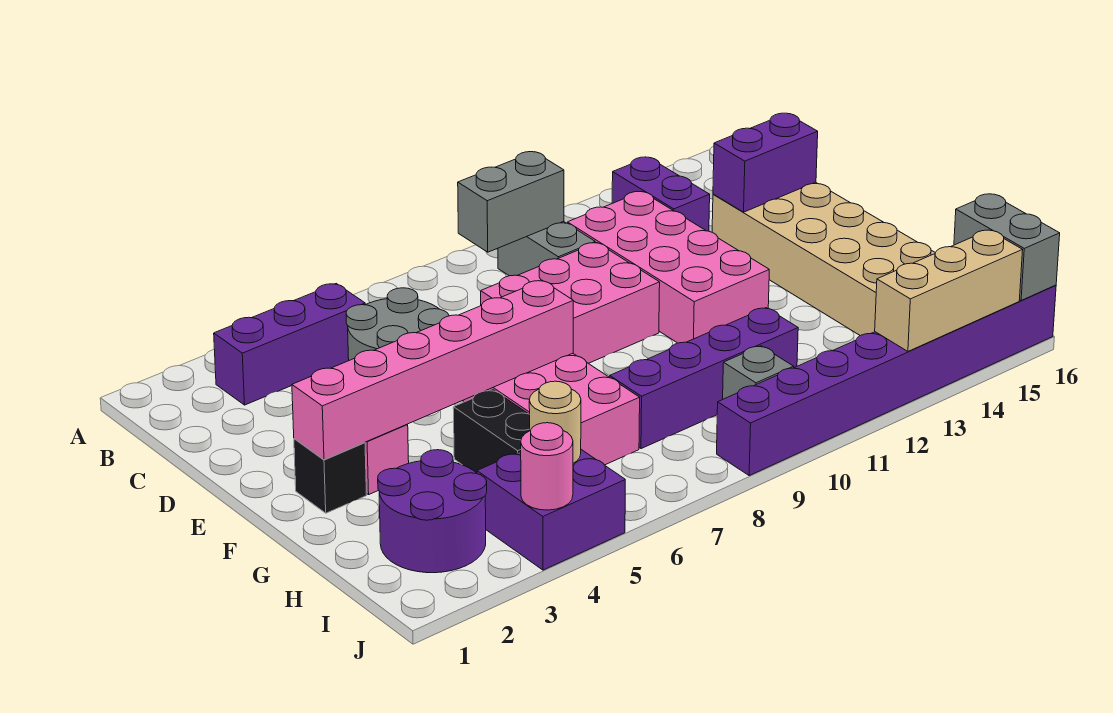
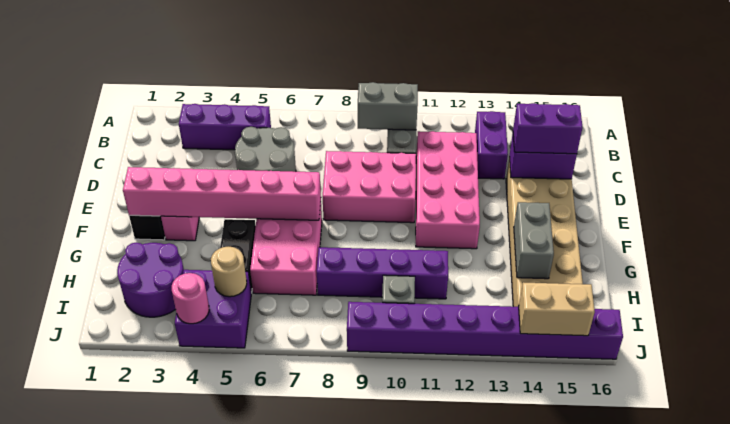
none -> purple brick D14:D15 level 3
grey brick I16:J16 level 2 -> grey brick G14:H14 level 2
tan brick J13:J15 level 2 -> tan brick J14:J15 level 2

